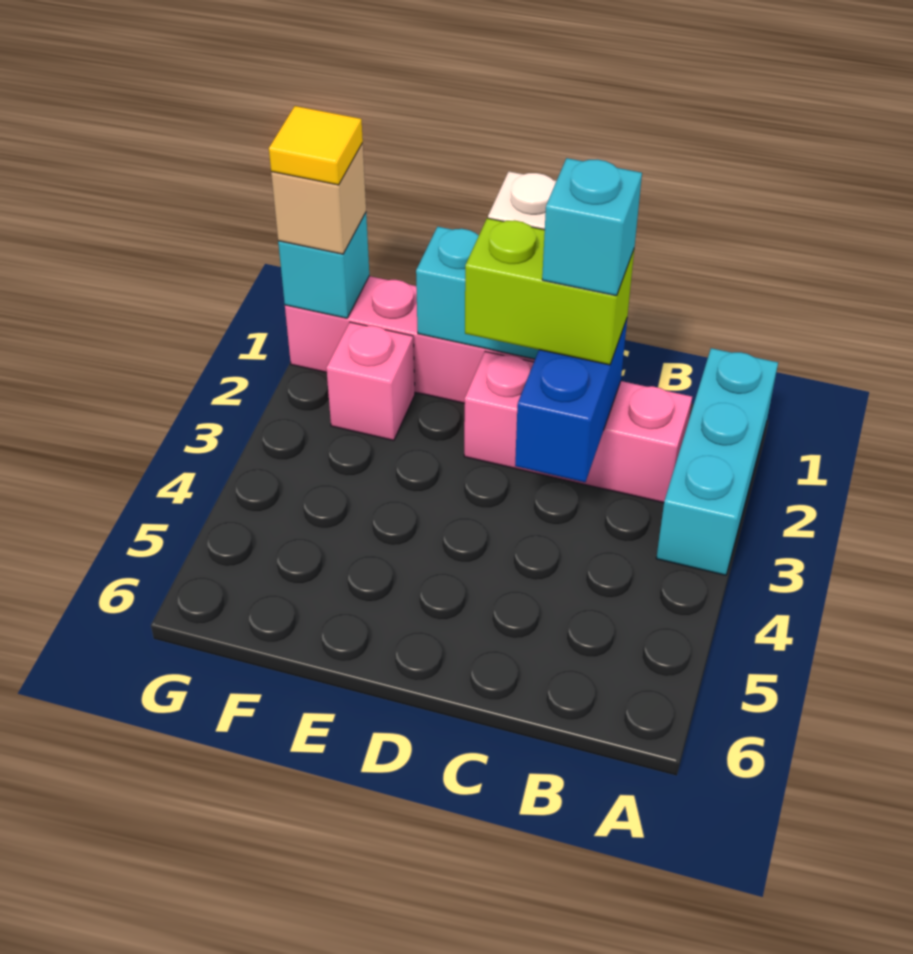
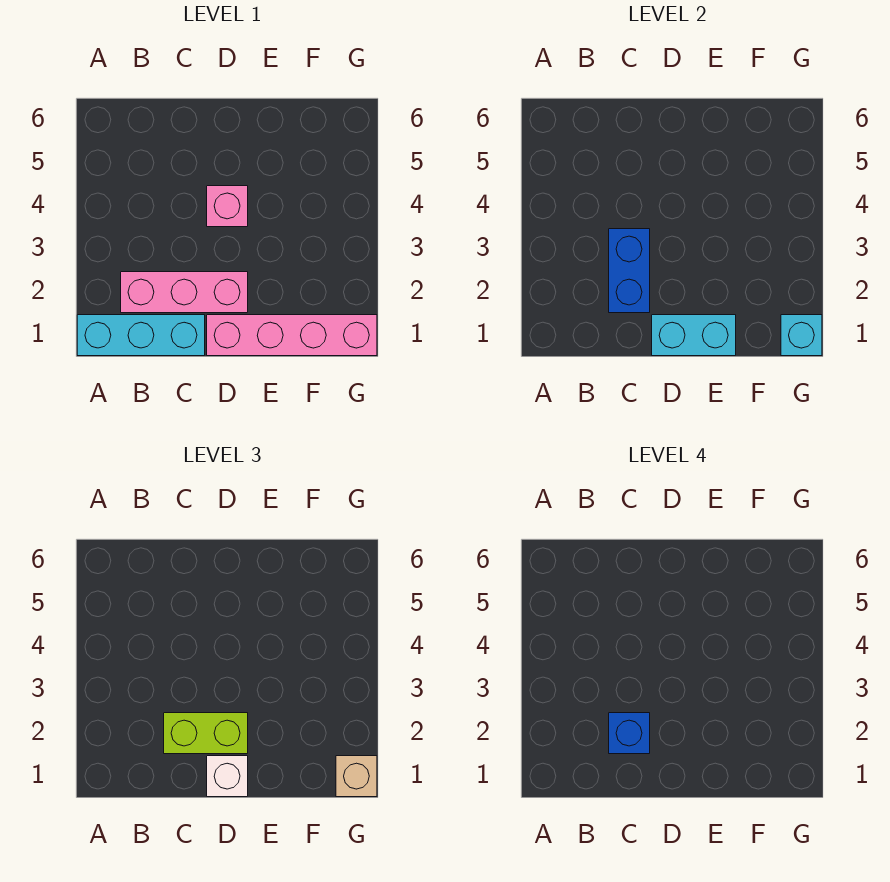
cyan brick A1:A3 level 1 -> cyan brick A1:C1 level 1
cyan brick C2 level 4 -> blue brick C2 level 4
pink brick F2 level 1 -> pink brick D4 level 1
yellow tile G1 level 4 -> none

